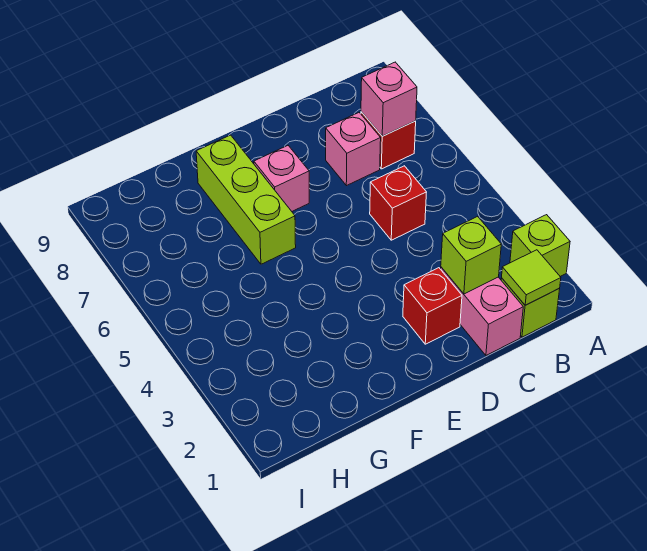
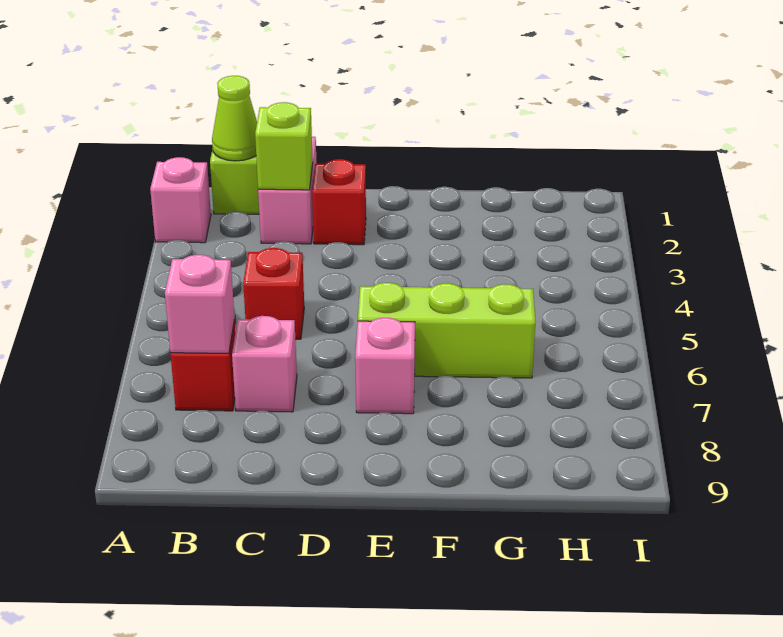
lime brick A2 level 1 -> pink brick A2 level 1
lime tile B1 level 2 -> lime cone B1 level 2
lime brick F6:F8 level 1 -> lime brick E6:G6 level 1

